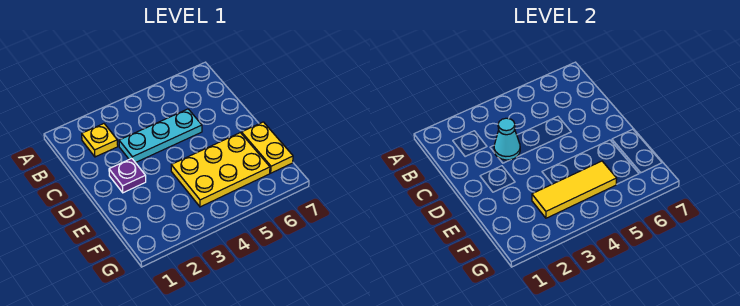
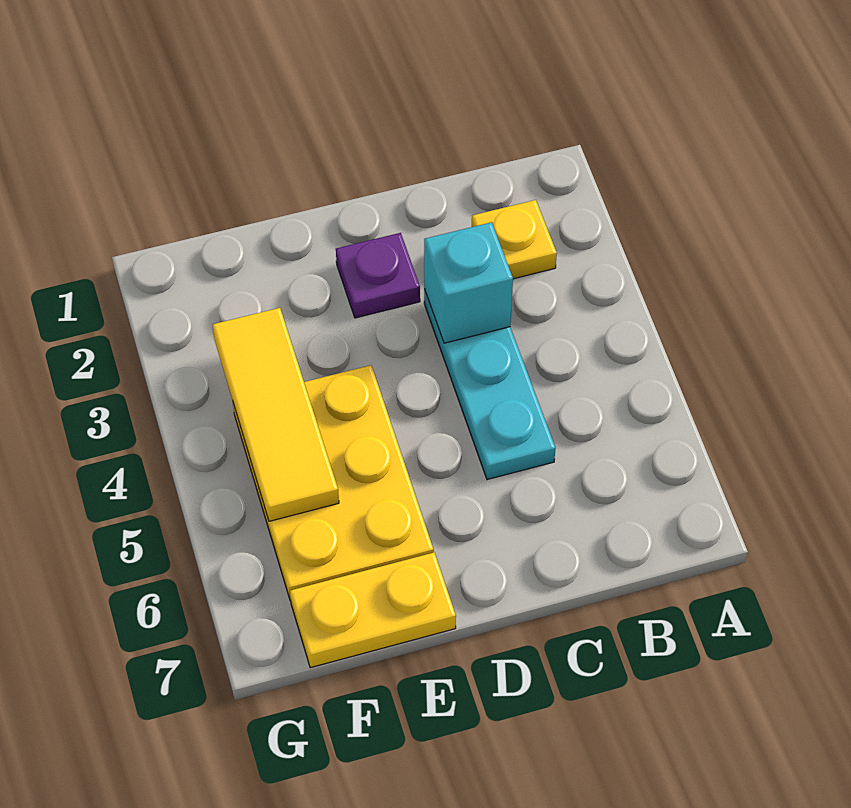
cyan cone C3 level 2 -> cyan brick C3 level 2

